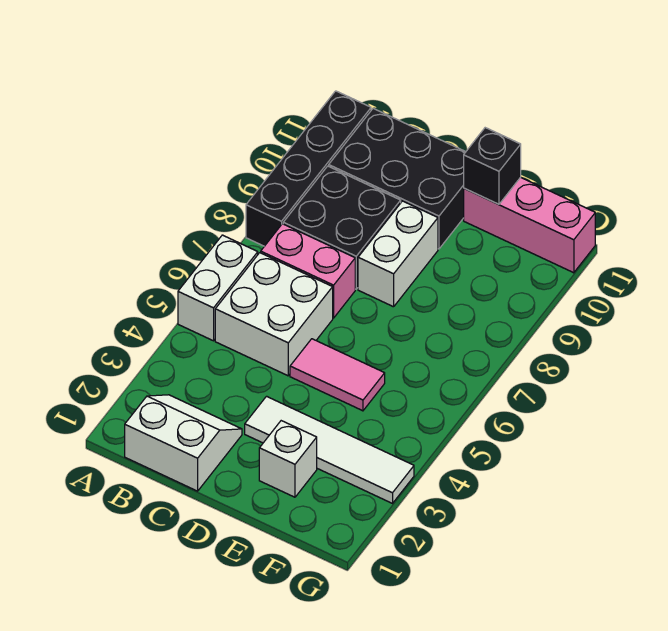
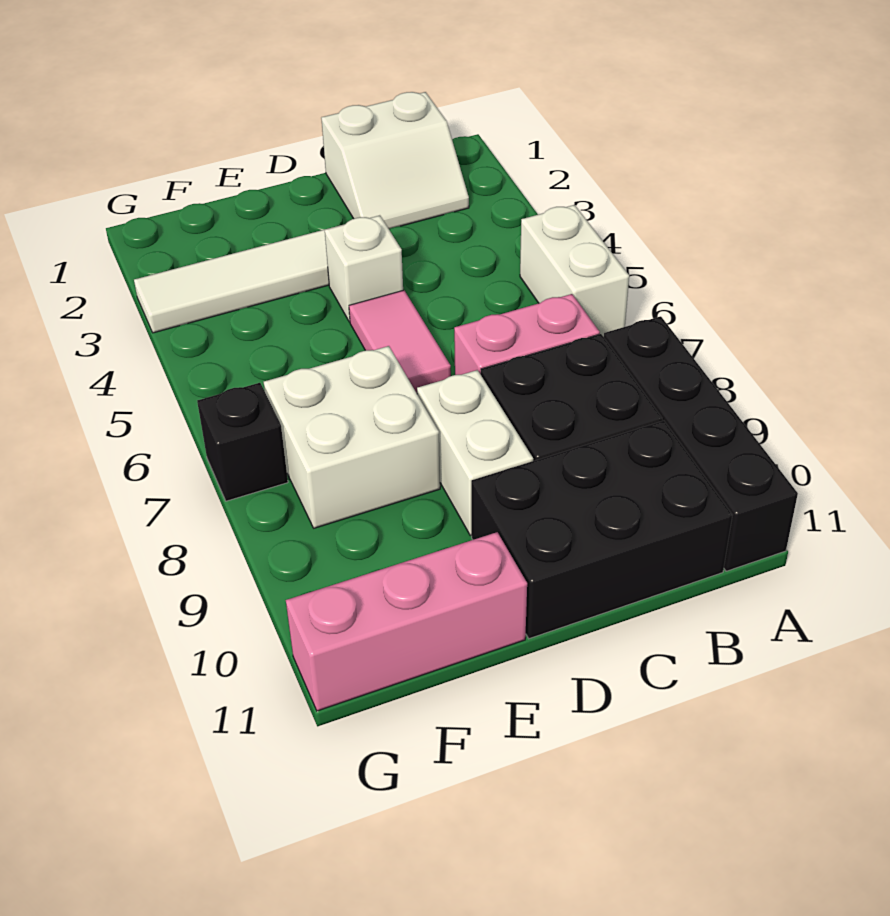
white brick B5:C6 level 1 -> white brick E7:F8 level 1
pink tile D5:E5 level 1 -> pink tile D5:D6 level 1
white brick E2 level 1 -> white brick D4 level 1
black brick E11 level 2 -> black brick G7 level 1

